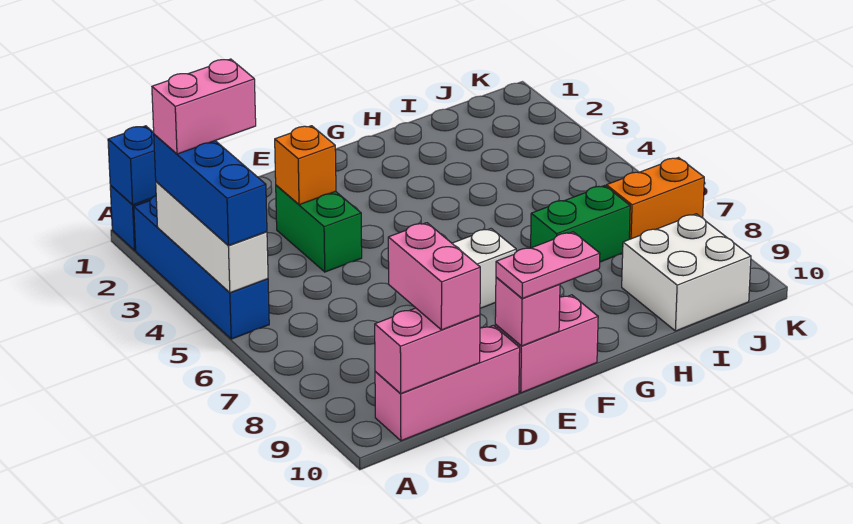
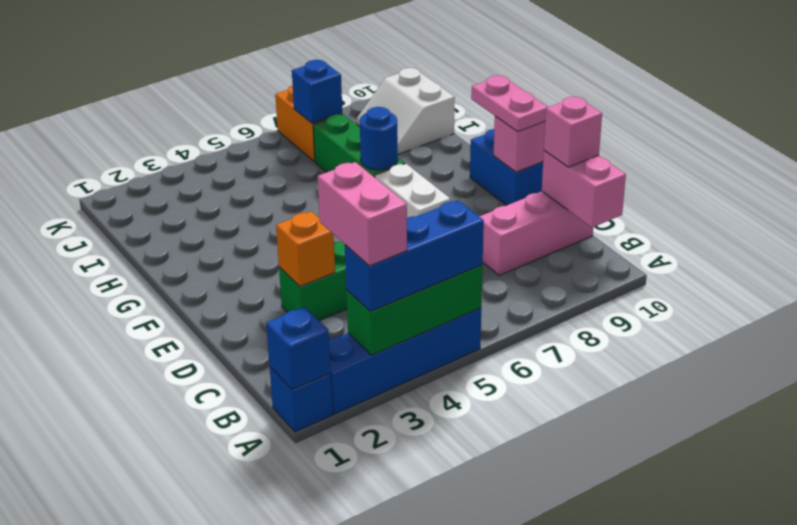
white brick A3:A5 level 2 -> green brick A3:A5 level 2
pink brick B10:D10 level 1 -> pink brick C8:C10 level 1
pink brick C9:C10 level 3 -> pink brick C10 level 3
pink brick E10:F10 level 1 -> blue brick E10:F10 level 1
none -> blue round brick G7 level 2
green brick H7:I7 level 1 -> green brick G7:I7 level 1
white brick I9:J10 level 1 -> white slope I9:J10 level 1 top 10
none -> blue brick J7 level 2

